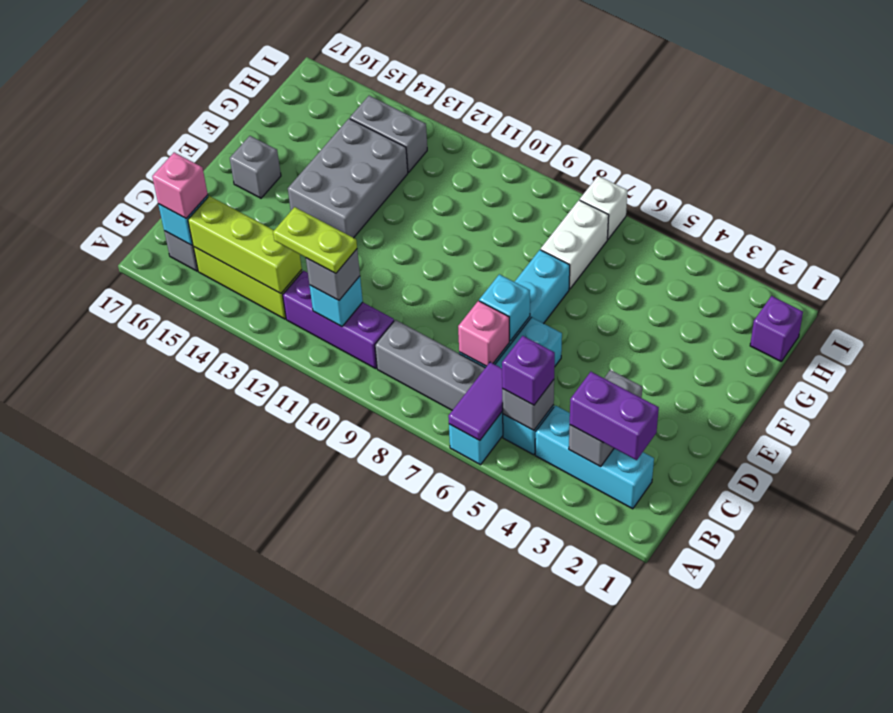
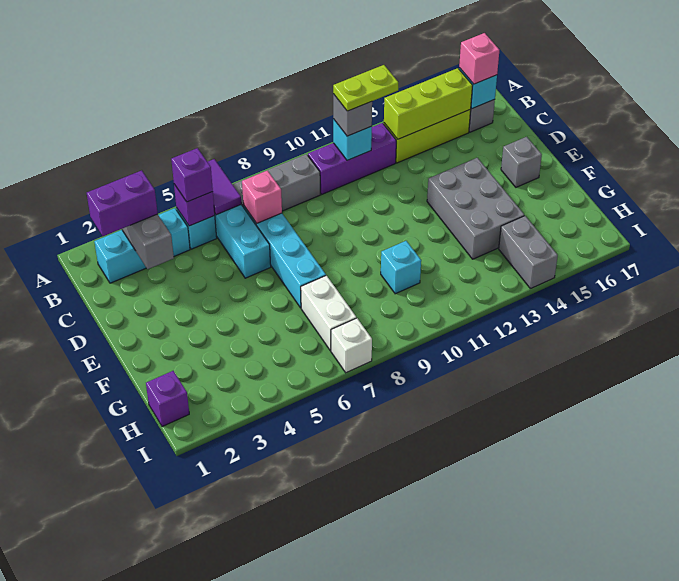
grey brick B5 level 2 -> purple brick B5 level 2
cyan brick D7 level 2 -> cyan brick G10 level 1
grey brick H13:H14 level 1 -> grey brick H14:I14 level 1

